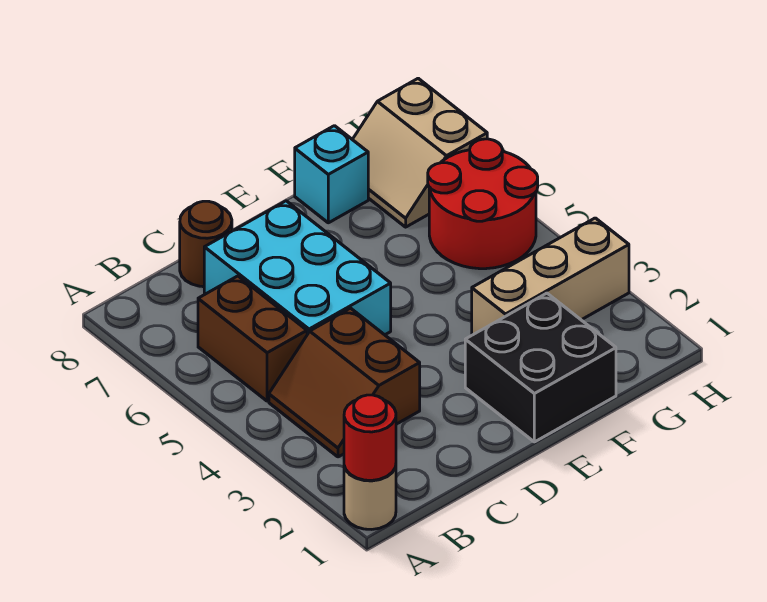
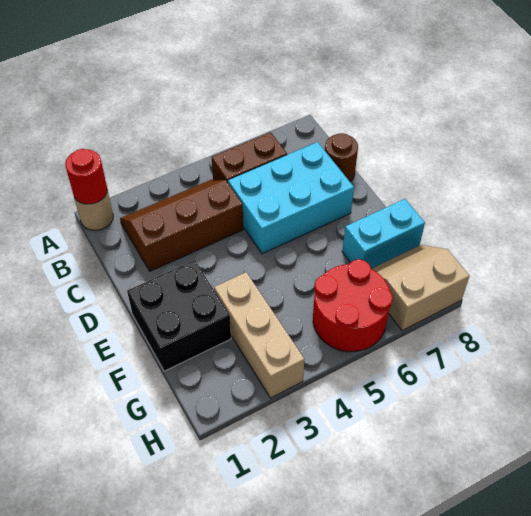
brown slope B3:C4 level 1 top C -> brown slope B2:C4 level 1 top C
cyan brick F8 level 1 -> cyan brick F7:F8 level 1

